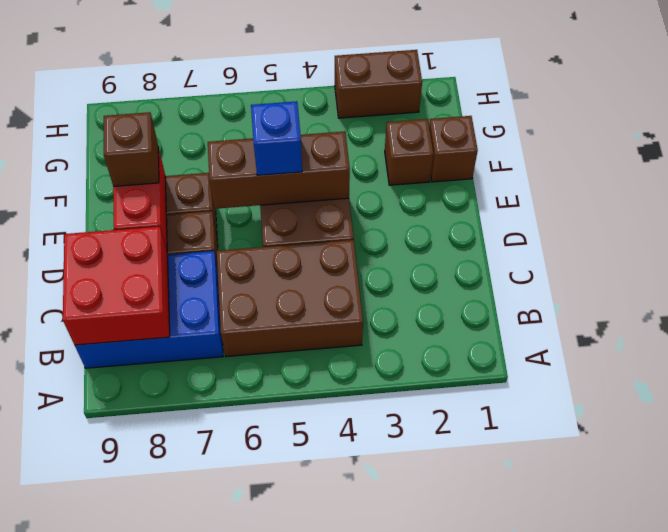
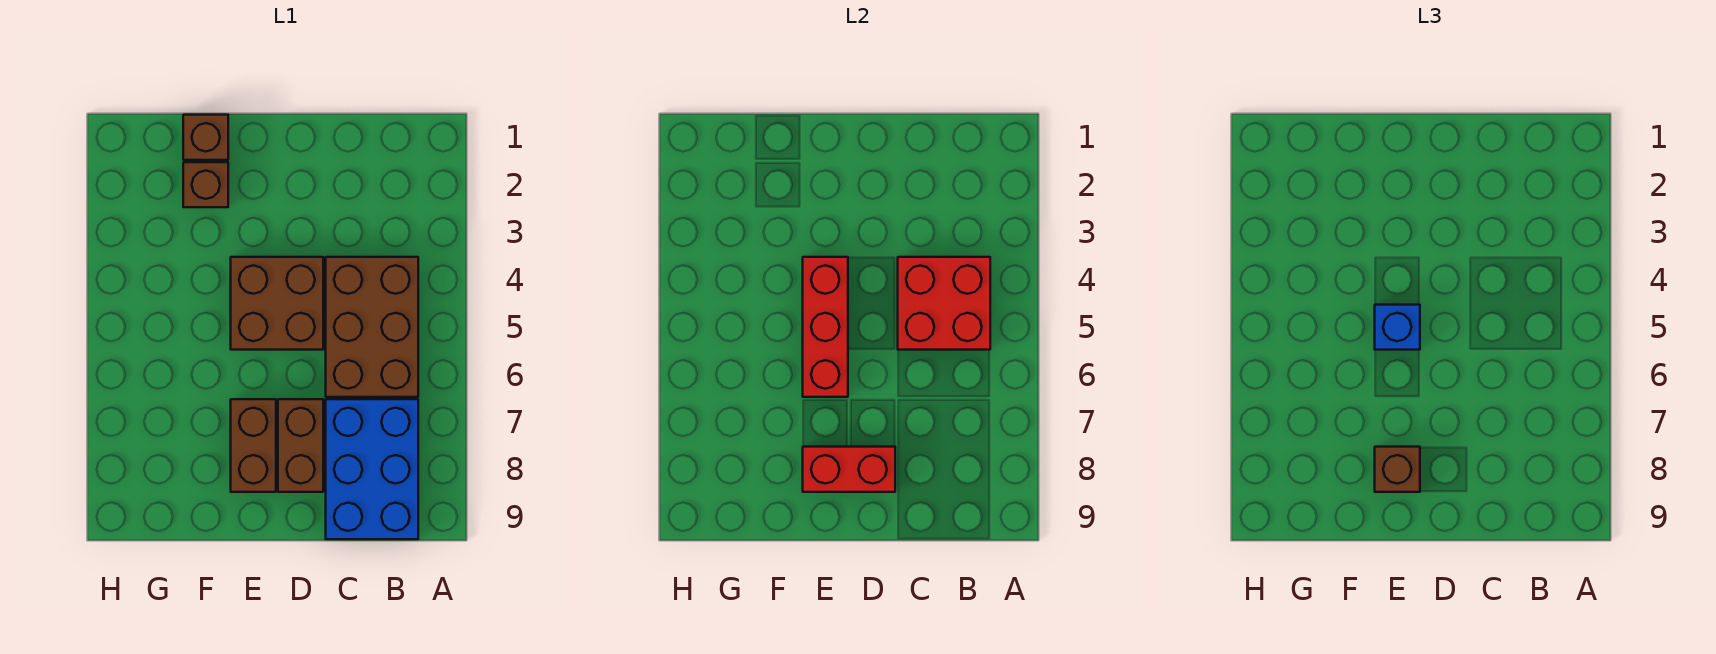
red brick B8:C9 level 2 -> red brick B4:C5 level 2
brown brick E4:E6 level 2 -> red brick E4:E6 level 2
brown brick H2:H3 level 1 -> none

